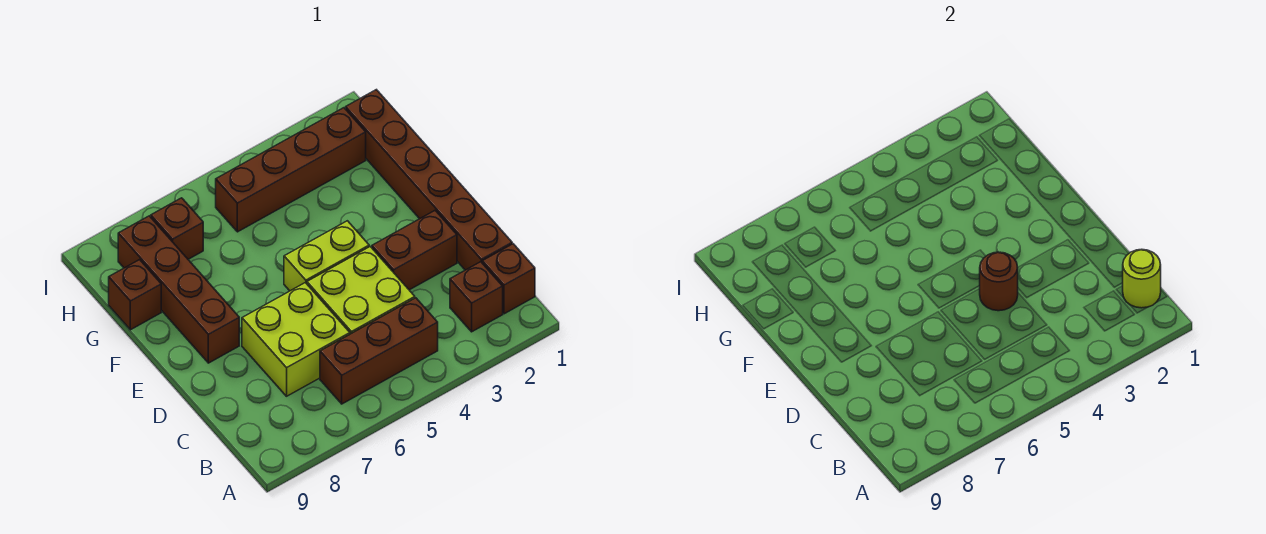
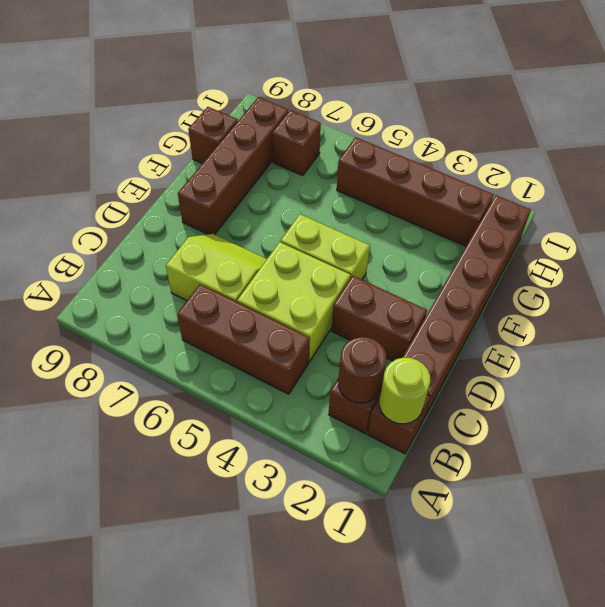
lime brick C6:D7 level 1 -> lime slope C6:D7 level 1 top C
brown round brick D4 level 2 -> brown round brick B2 level 2

